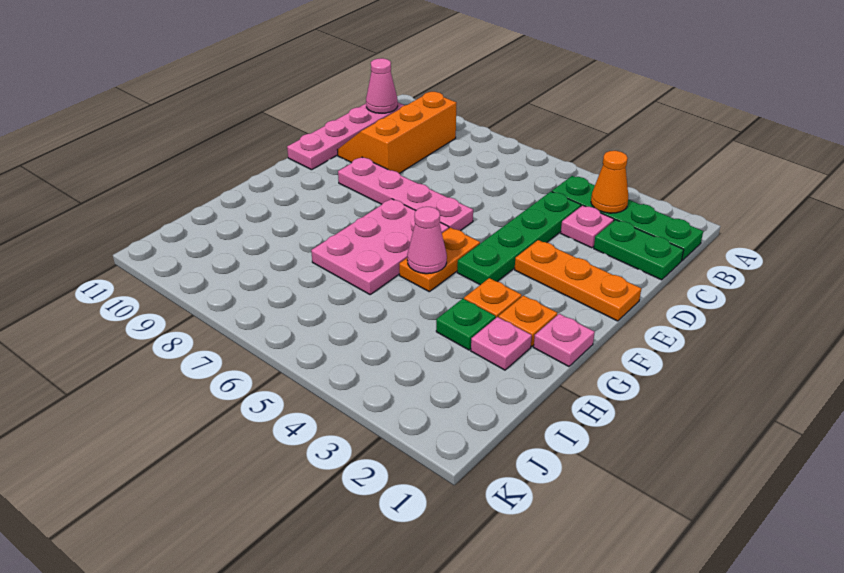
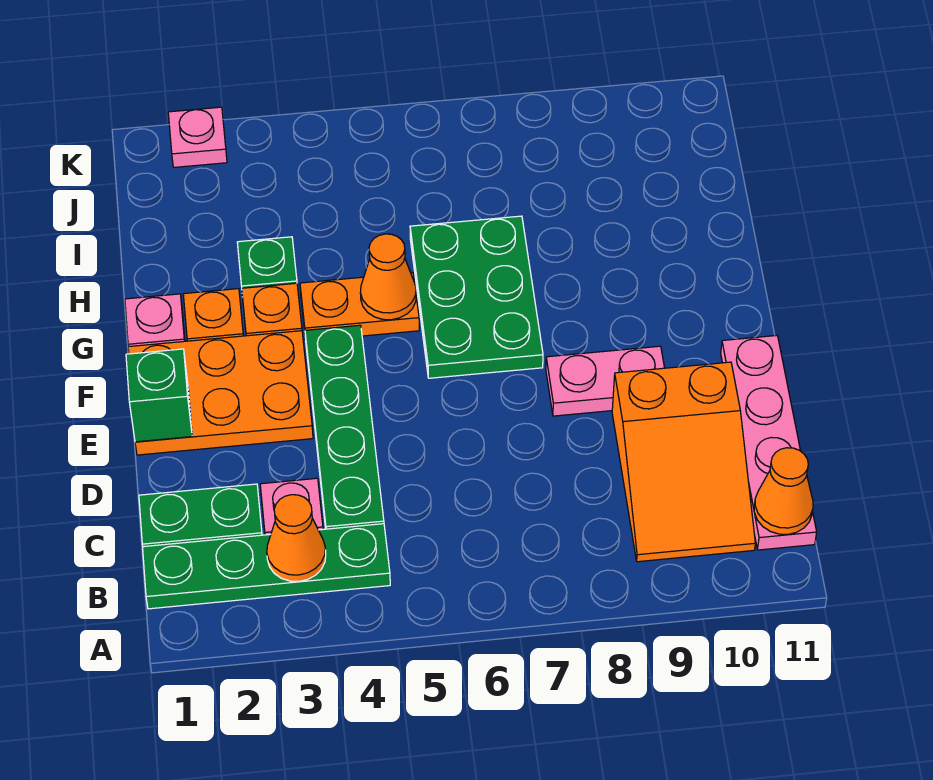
orange slope B9:D10 level 1 top 9 -> orange slope B9:D10 level 1 top D
pink cone B11 level 2 -> orange cone B11 level 2
orange plate E1:E3 level 1 -> orange plate E1:F3 level 1
none -> green brick E1 level 2
pink plate E6:E9 level 1 -> pink plate E8:E9 level 1
orange plate F5:G5 level 1 -> orange plate G4:G5 level 1
pink plate F6:H7 level 1 -> green plate F6:H7 level 1
pink cone G5 level 2 -> orange cone G5 level 2
pink plate H2 level 1 -> pink plate K2 level 1

